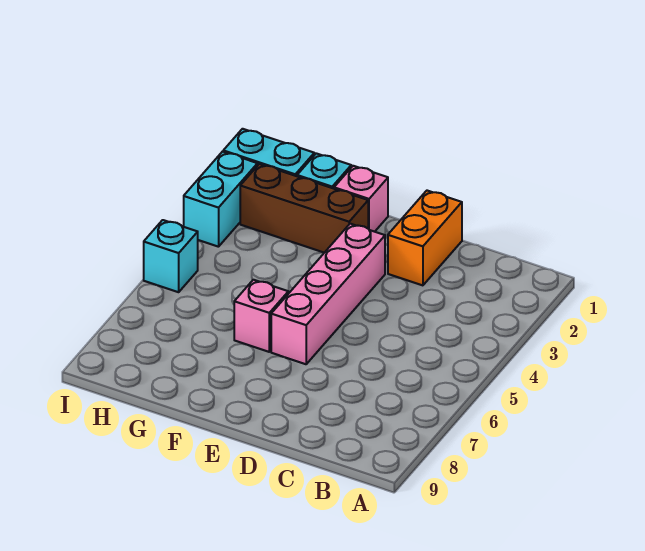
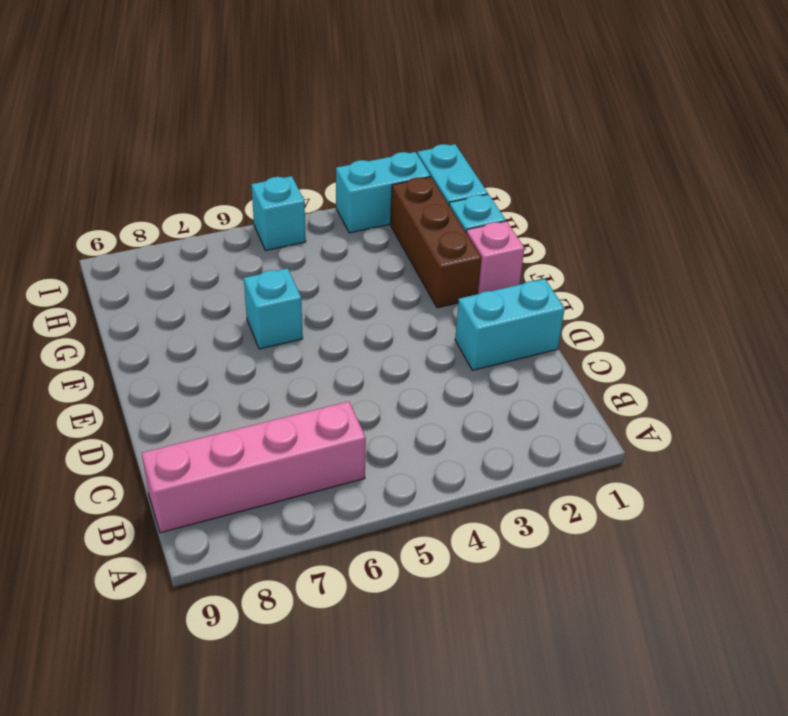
orange brick D1:D2 level 1 -> cyan brick D1:D2 level 1
pink brick E3:E6 level 1 -> pink brick B6:B9 level 1
pink brick F6 level 1 -> cyan brick F6 level 1

